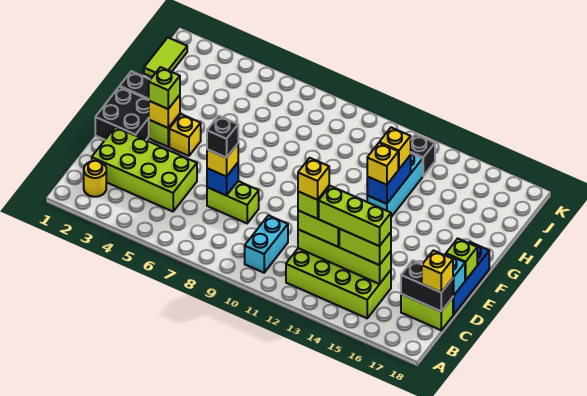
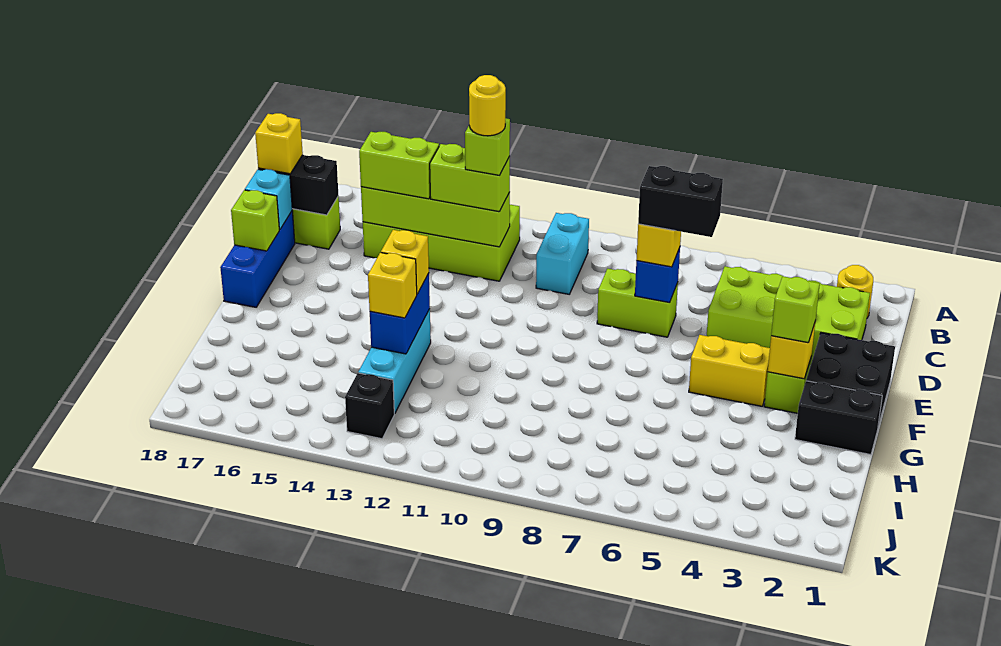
yellow brick C12 level 5 -> yellow round brick C12 level 5
lime brick C13:C15 level 4 -> none
black brick D7 level 4 -> black brick D6:D7 level 4
yellow brick F4 level 1 -> yellow brick F4:F5 level 1
lime tile I1:J1 level 1 -> none

